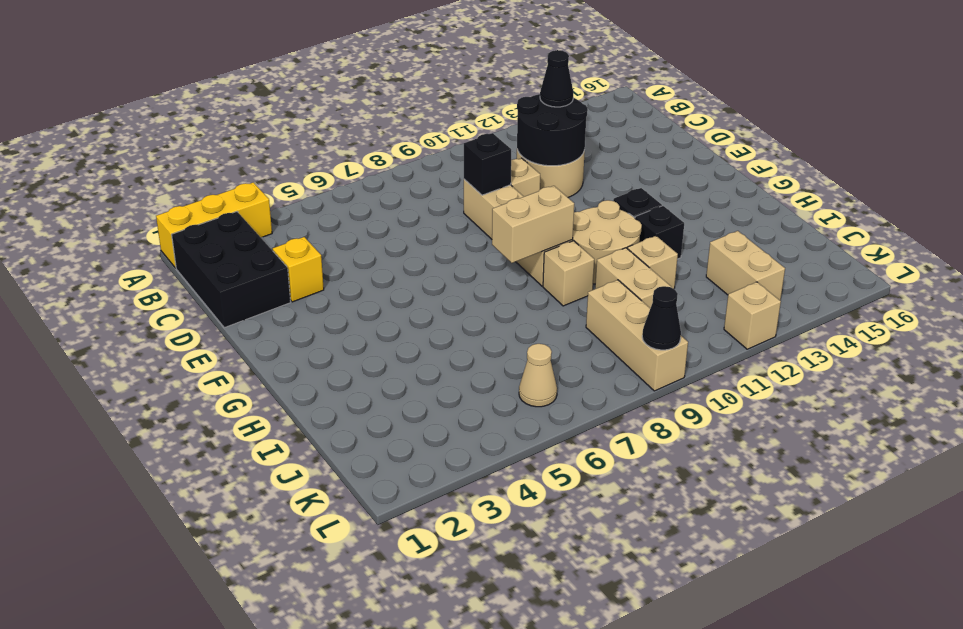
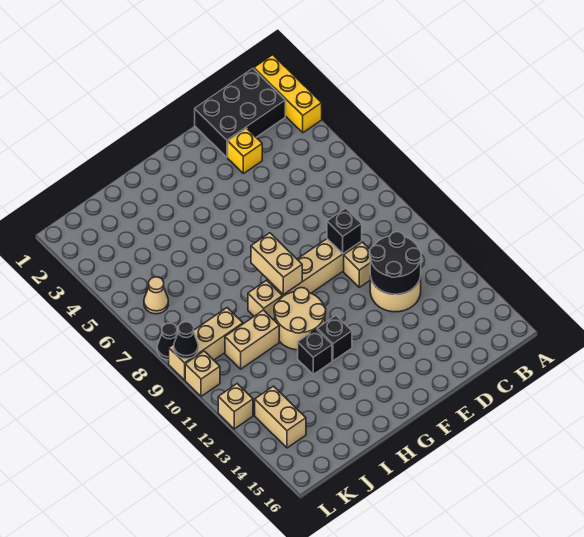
black cone C12 level 3 -> black cone L8 level 1
tan brick I11 level 1 -> tan brick L10 level 1
tan brick J13:K13 level 1 -> tan brick K13:K14 level 1

